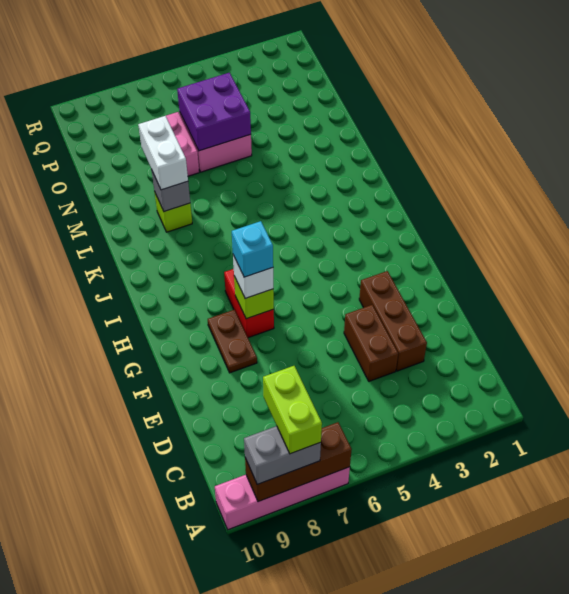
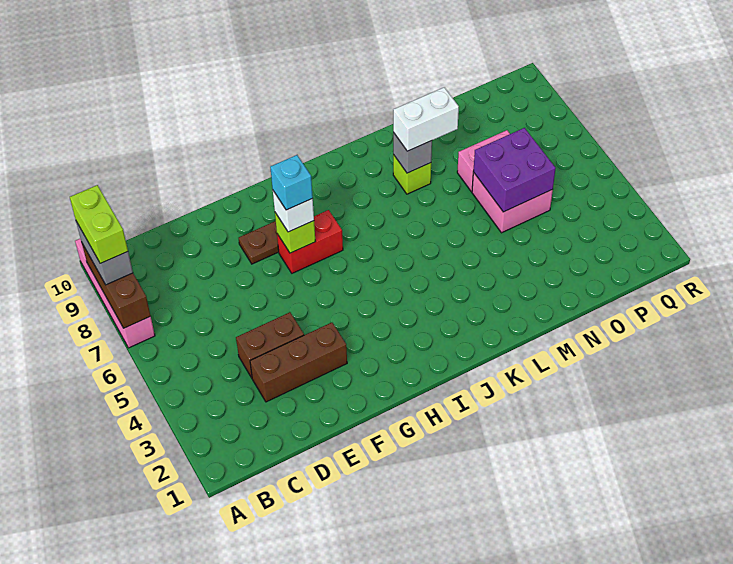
lime brick A8:B8 level 4 -> lime brick A8:A9 level 4

